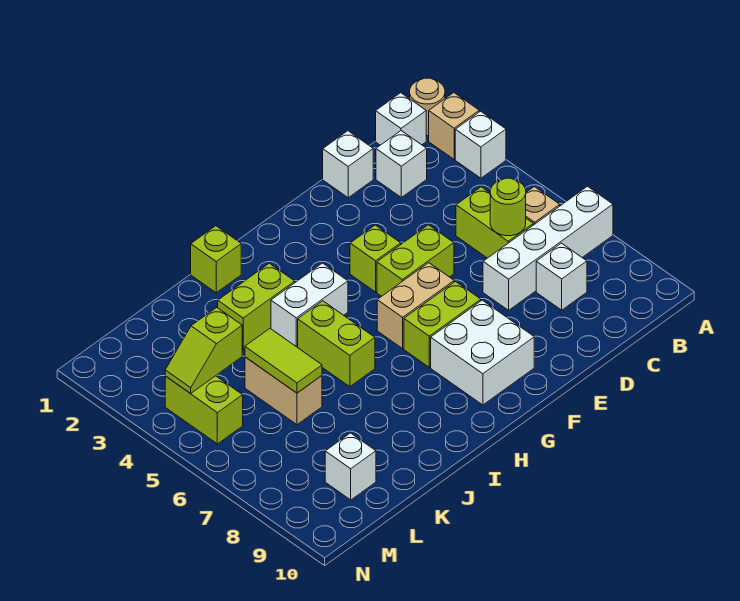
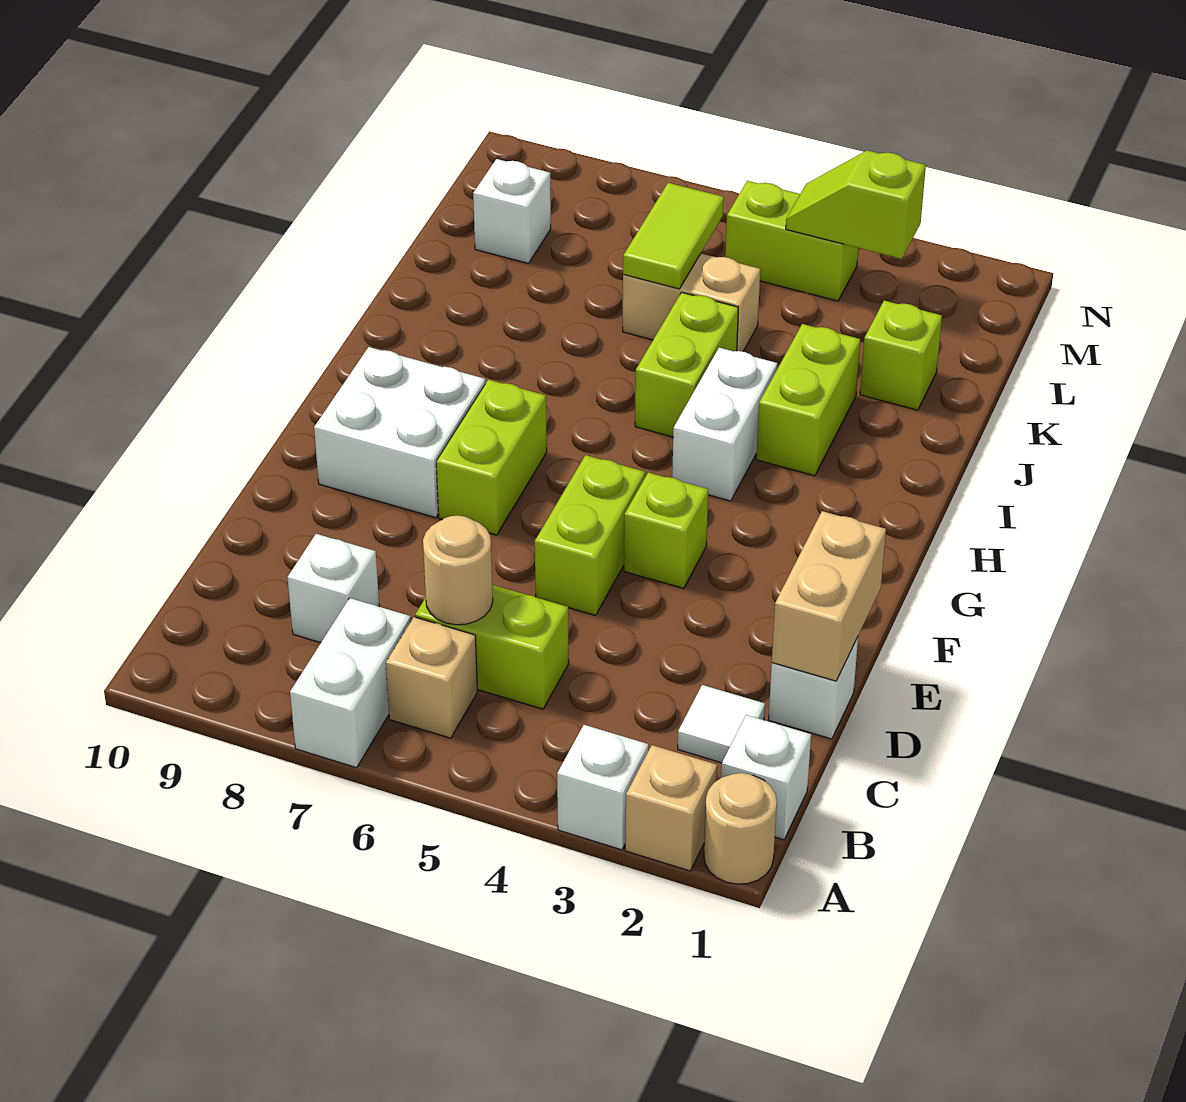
white brick A7:D7 level 1 -> white brick A7:B7 level 1
white brick C2 level 1 -> white tile C2 level 1
lime round brick C6 level 2 -> tan round brick C6 level 2
tan brick F6:G6 level 1 -> tan brick D1:E1 level 2
lime brick I1 level 1 -> lime brick K2 level 1
lime brick I5:I6 level 1 -> lime brick I5:J5 level 1
lime tile K5:K6 level 2 -> lime tile K6:L6 level 2
lime slope L4:M4 level 2 top L -> lime slope M3:M4 level 2 top 3

